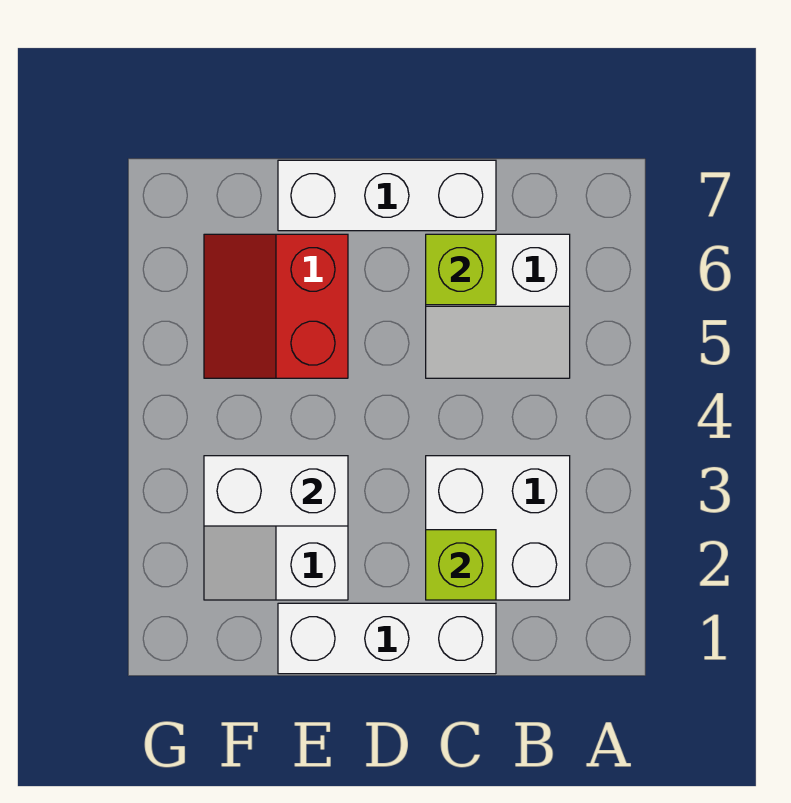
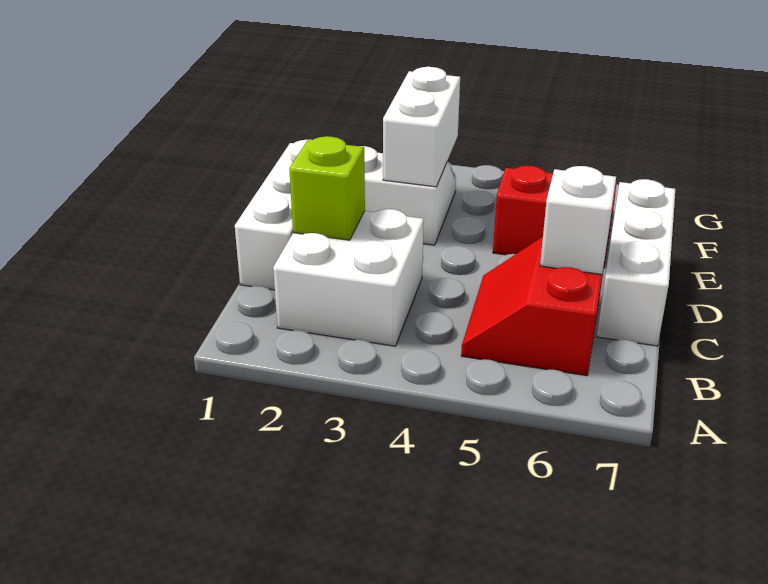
white slope B5:C6 level 1 top 6 -> red slope B5:C6 level 1 top 6
lime brick C6 level 2 -> white brick C6 level 2

